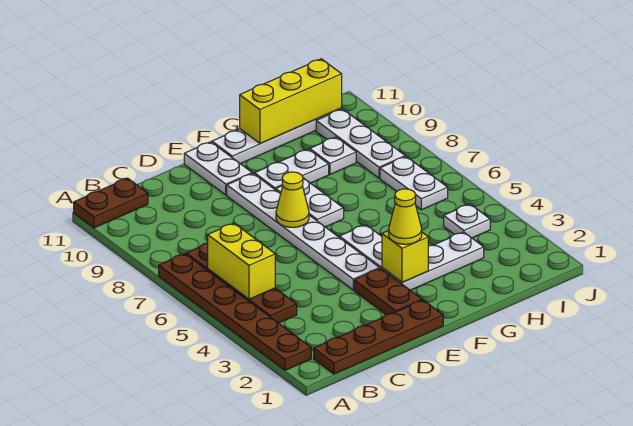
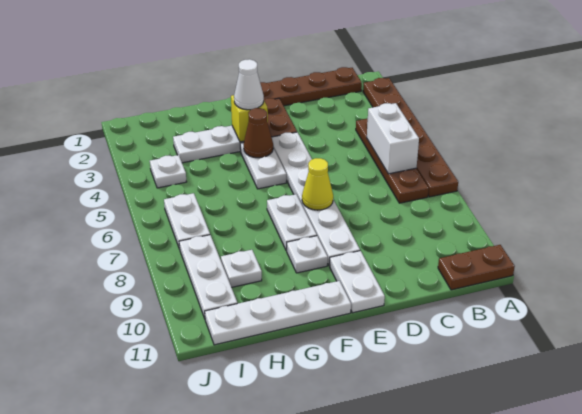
yellow brick B5:B6 level 2 -> white brick B5:B6 level 2
yellow cone F3 level 3 -> white cone F3 level 3
none -> brown cone F4 level 2
white plate F9:G9 level 1 -> white plate F9 level 1
yellow brick G11:I11 level 2 -> none

